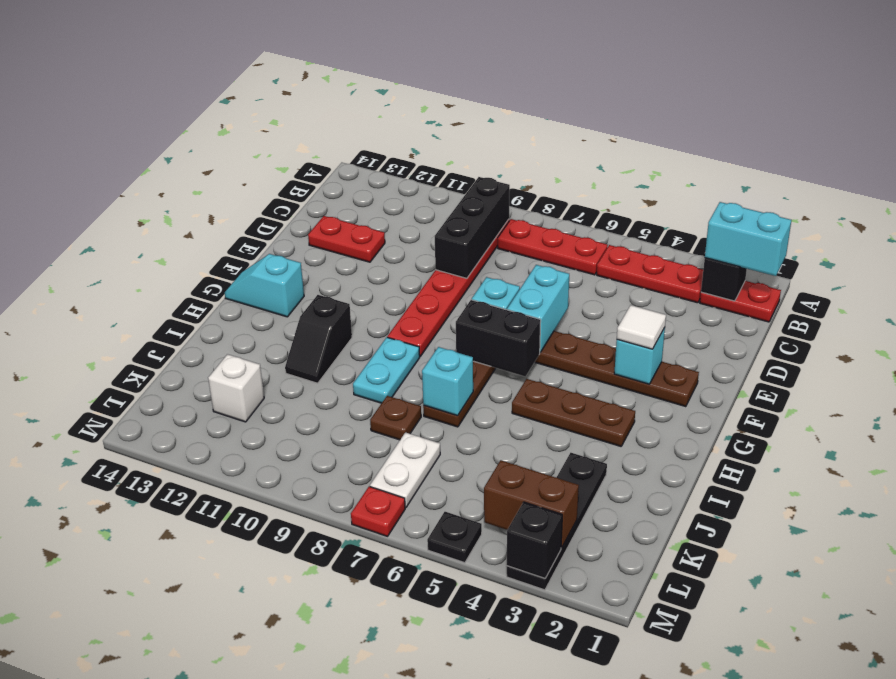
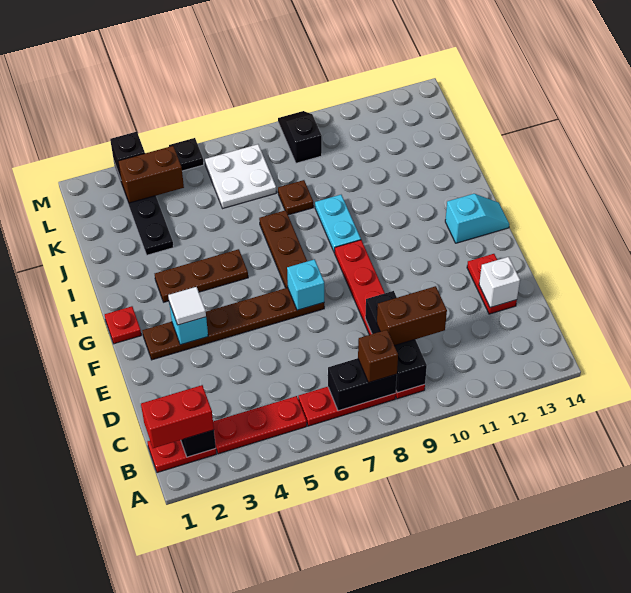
cyan brick B1:B2 level 3 -> red brick B1:B2 level 3
none -> brown brick B8 level 3
none -> brown brick C9:C10 level 3
red plate D12:D13 level 1 -> red plate D13:E13 level 1
cyan brick E6:F6 level 2 -> none
black brick G6:G7 level 2 -> black brick B7:B8 level 2
black slope H11:I11 level 1 top H -> black slope L9:M9 level 1 top L
cyan brick I7 level 2 -> none
white plate K7:L7 level 1 -> white plate K6:L7 level 1
white brick K12 level 1 -> white brick D13 level 2
red plate M7 level 1 -> red plate G1 level 1

